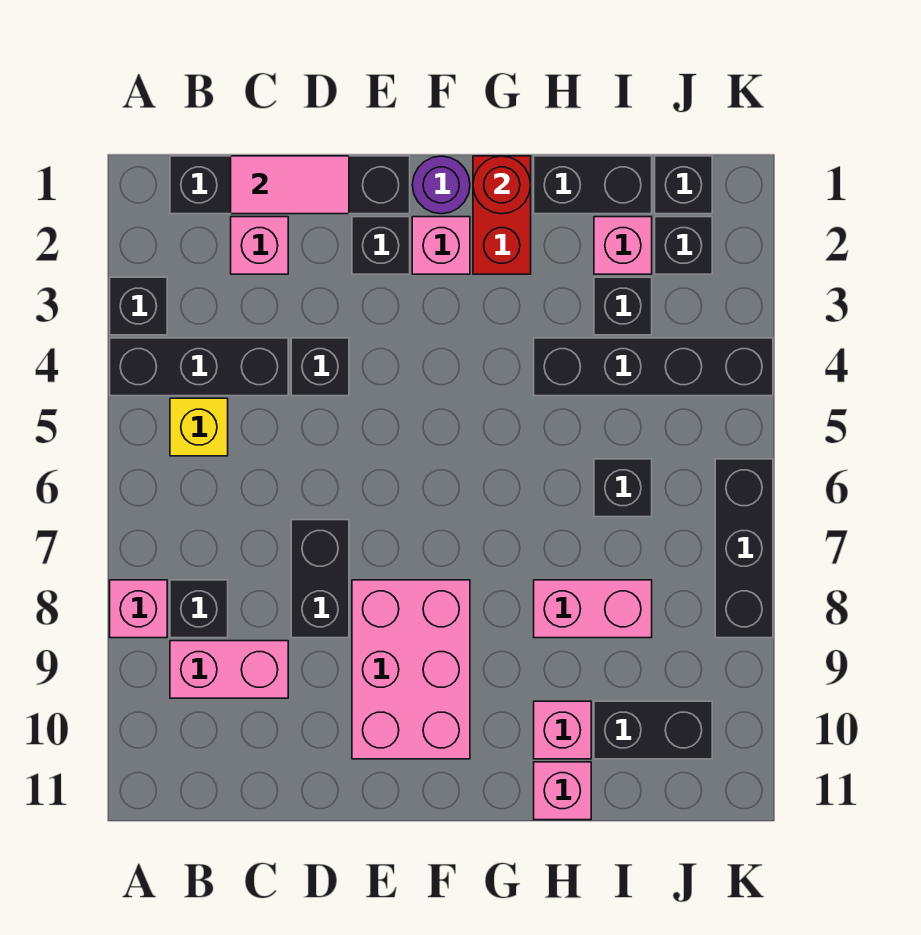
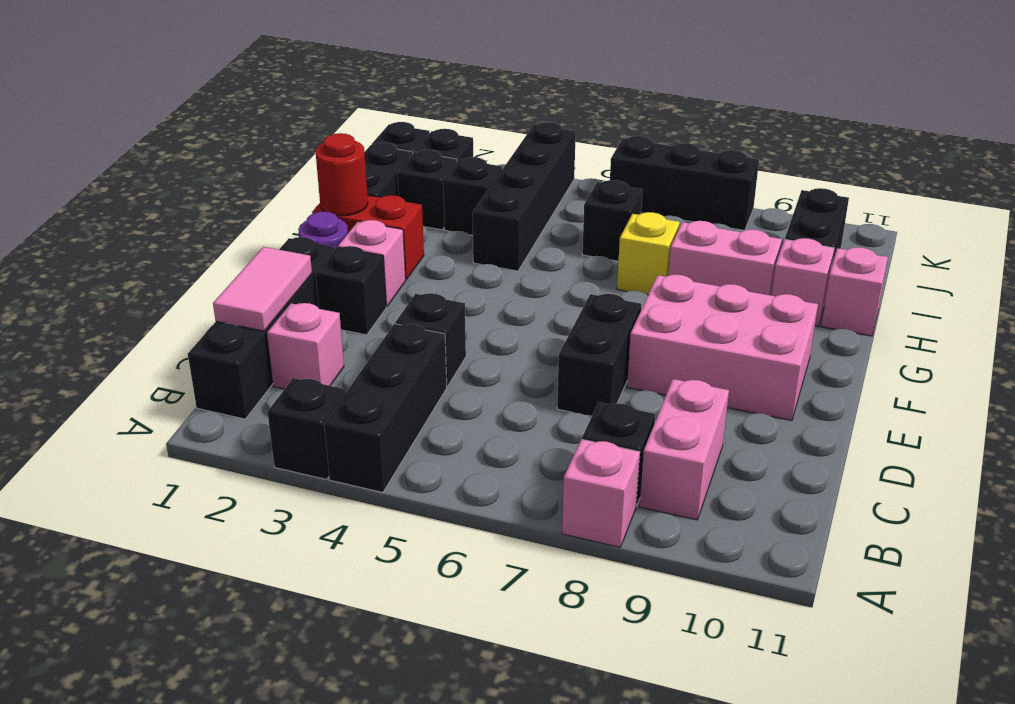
yellow brick B5 level 1 -> yellow brick H7 level 1
black brick D7:D8 level 1 -> black brick D7:E7 level 1
pink brick H8:I8 level 1 -> pink brick H8:H9 level 1
pink brick I2 level 1 -> black brick I2 level 1

